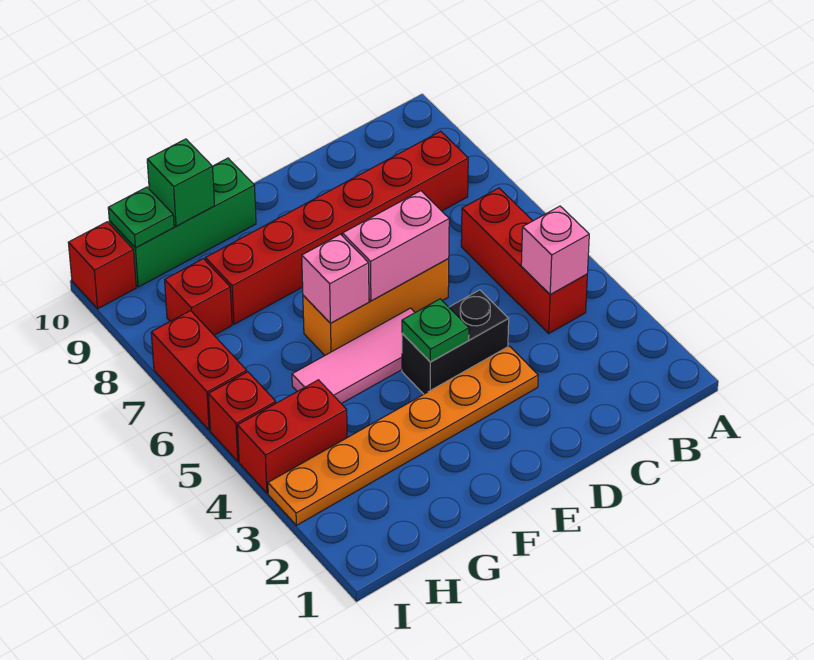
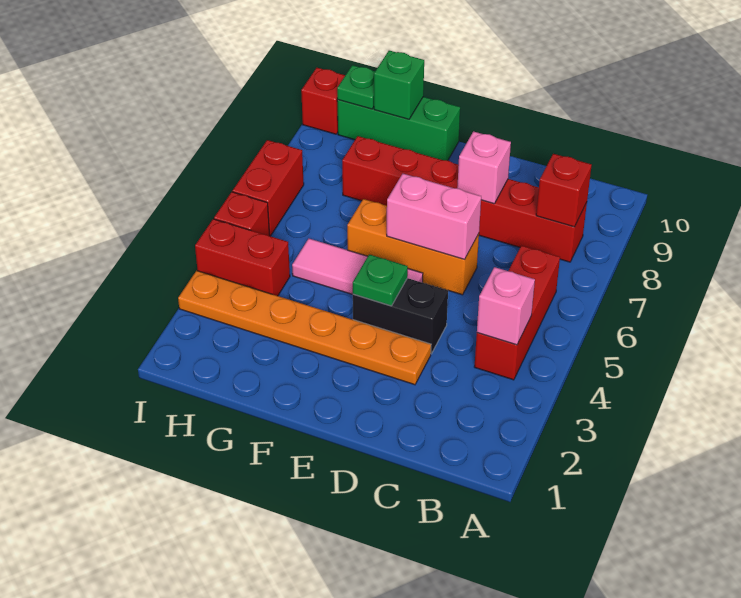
pink brick F6 level 2 -> pink brick D8 level 2
red brick H8 level 1 -> red brick B8 level 2

